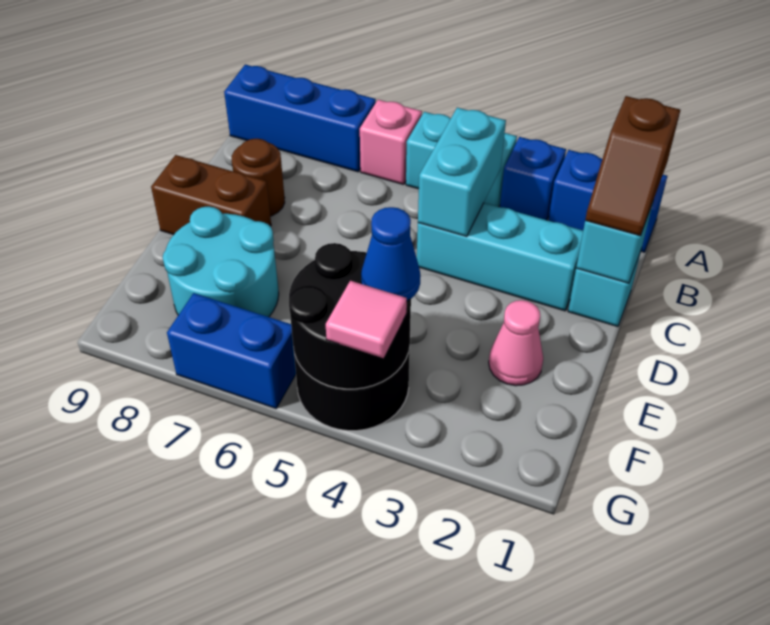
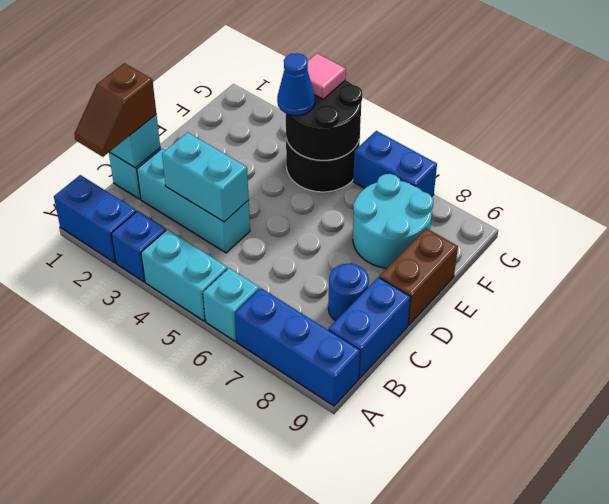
pink brick A6 level 1 -> cyan brick A6 level 1
brown slope B1:C1 level 3 top B -> brown slope B1:C1 level 3 top C
cyan brick B4:C4 level 2 -> cyan brick C3:C4 level 2
none -> blue brick B9:C9 level 1
brown round brick C8 level 1 -> blue round brick C8 level 1
brown brick D8:D9 level 1 -> brown brick D9:E9 level 1
pink cone E2 level 1 -> none

